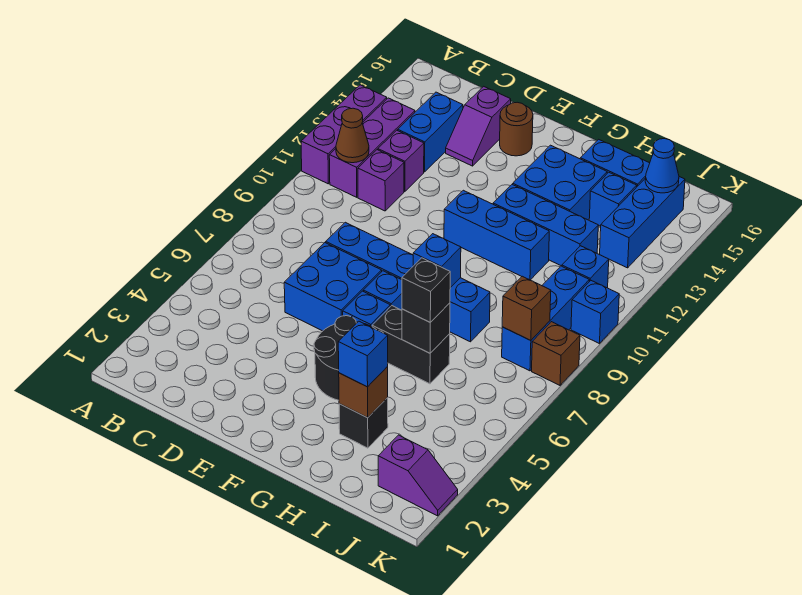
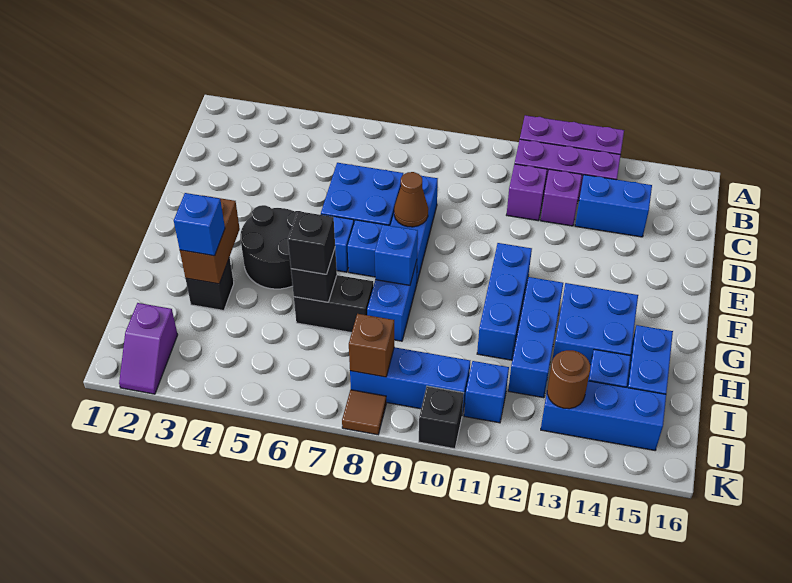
brown cone B11 level 2 -> brown cone E8 level 2
purple slope D14:D15 level 1 top 15 -> none
brown round brick E15 level 1 -> brown round brick J13 level 2
black brick G6:H6 level 1 -> black brick H6:H7 level 1
brown brick H3 level 2 -> brown brick G3:H3 level 2
blue cone J15 level 2 -> none
brown brick K8 level 1 -> brown tile K8 level 1
blue brick K10 level 1 -> black brick K10 level 1

